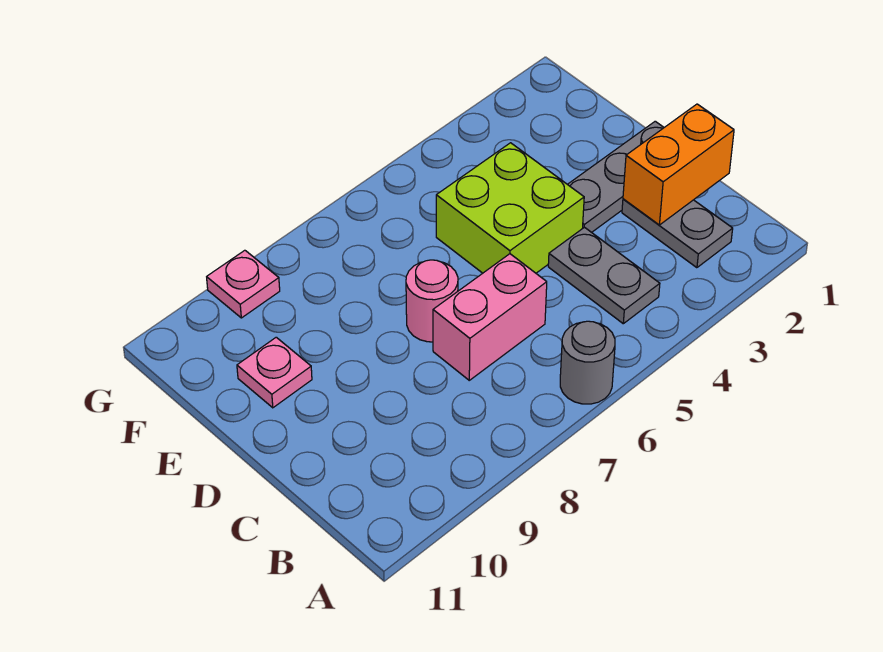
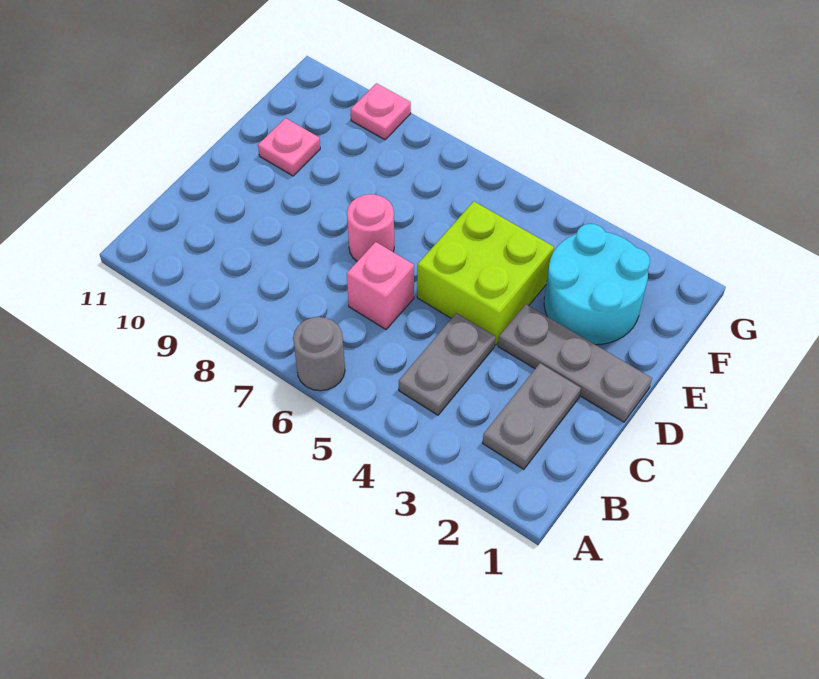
orange brick C1:C2 level 2 -> none
pink brick C6:C7 level 1 -> pink brick C6 level 1
none -> cyan round brick E2:F3 level 1

